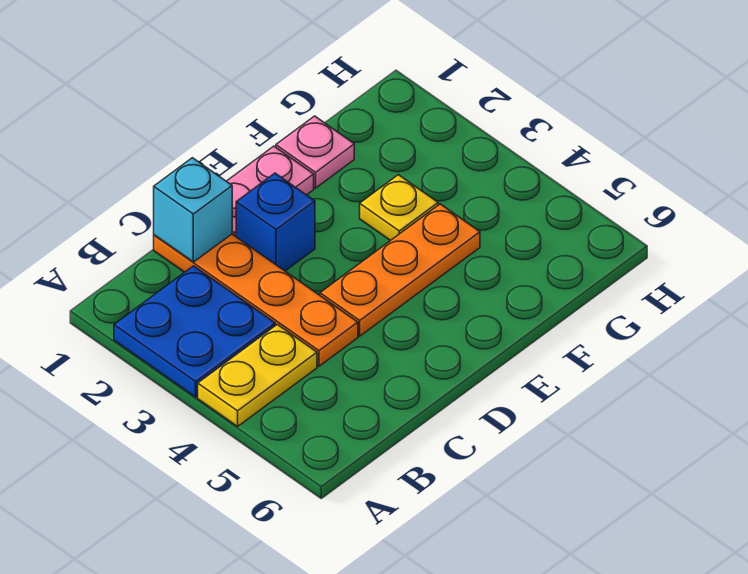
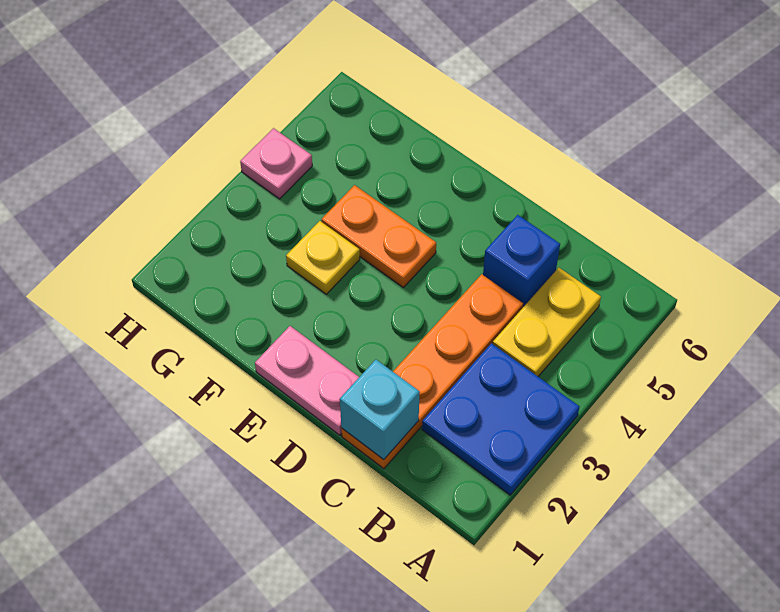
yellow plate A4:B4 level 1 -> yellow plate B4:B5 level 1
blue brick D2 level 1 -> blue brick C5 level 1
orange plate D4:F4 level 1 -> orange plate E4:F4 level 1
pink plate F1 level 1 -> pink plate H4 level 1

